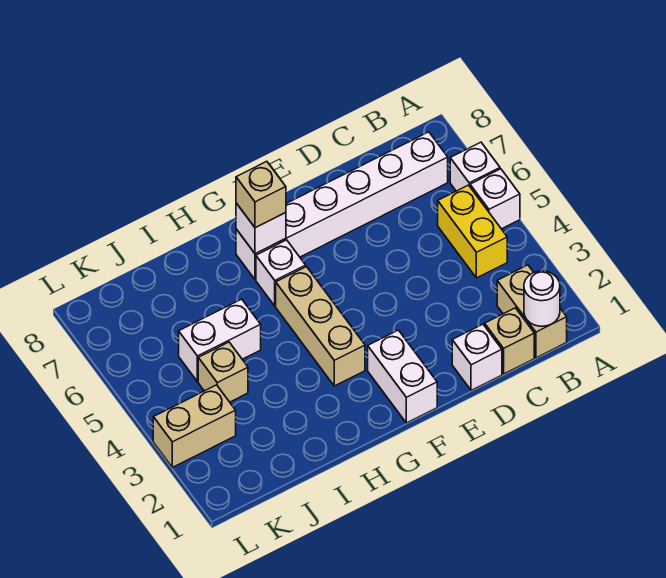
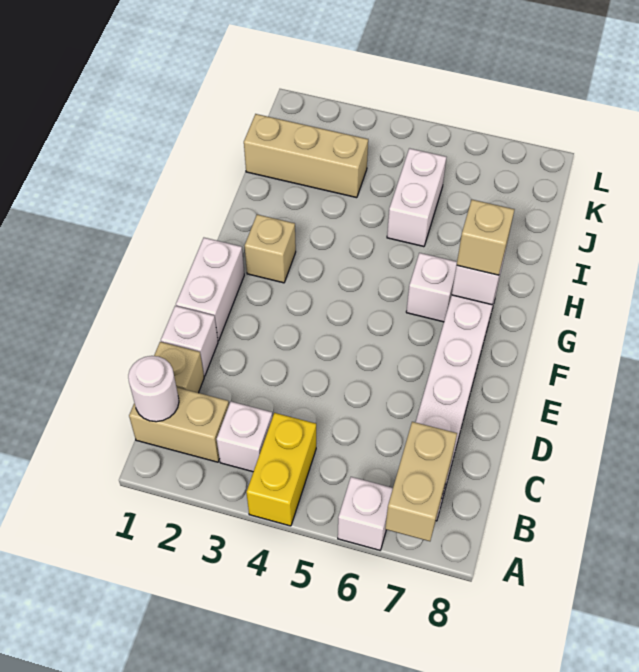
white brick A5 level 1 -> white brick B3 level 1
yellow brick B4:B5 level 1 -> yellow brick A4:B4 level 1
white brick F1:F2 level 1 -> white brick E1:F1 level 1
tan brick G3:G5 level 1 -> tan brick J1:J3 level 1
tan brick J4 level 1 -> tan brick G2 level 1
tan brick K3:L3 level 1 -> tan brick A7:B7 level 2

